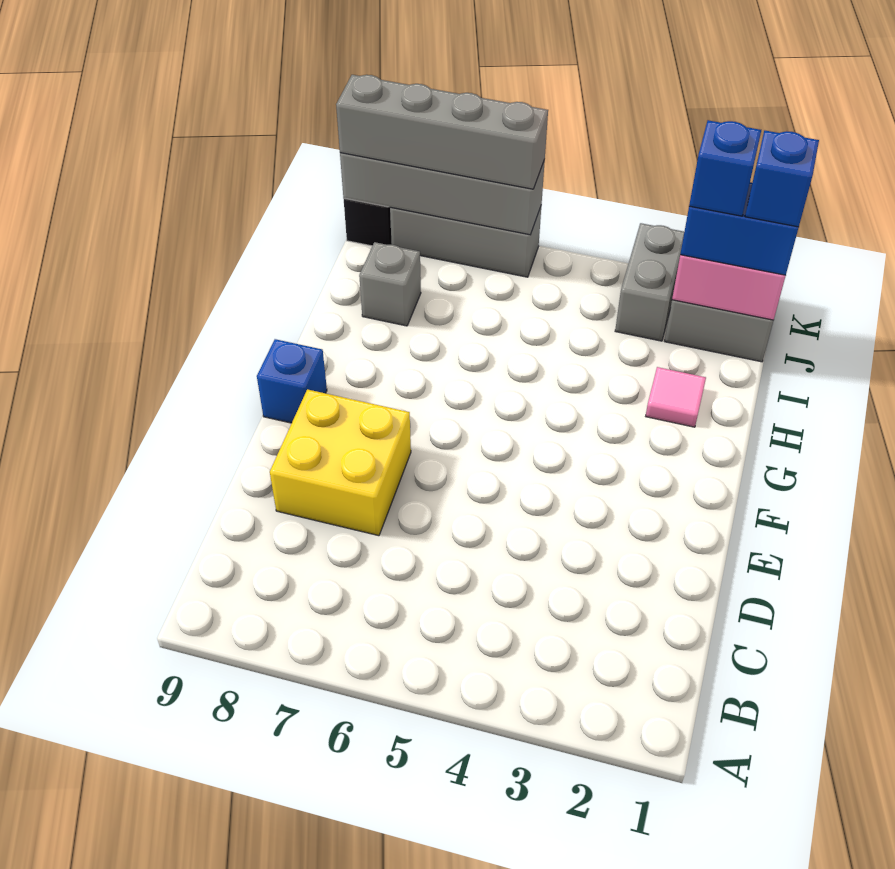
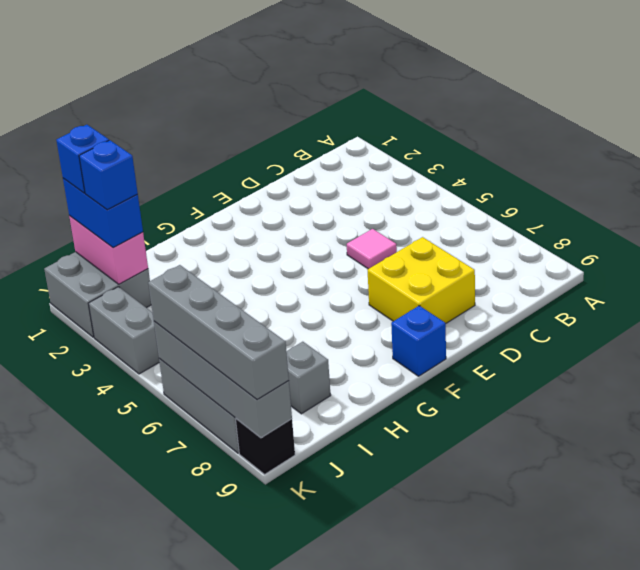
pink tile H2 level 1 -> pink tile D5 level 1
grey brick J3:K3 level 1 -> grey brick K3:K4 level 1

